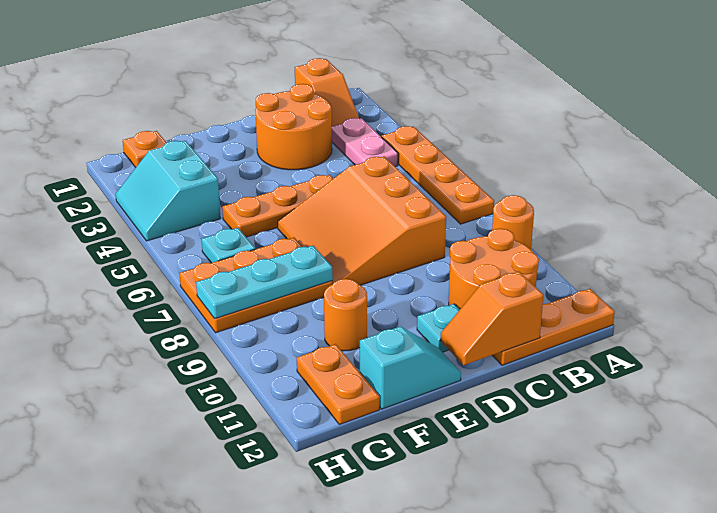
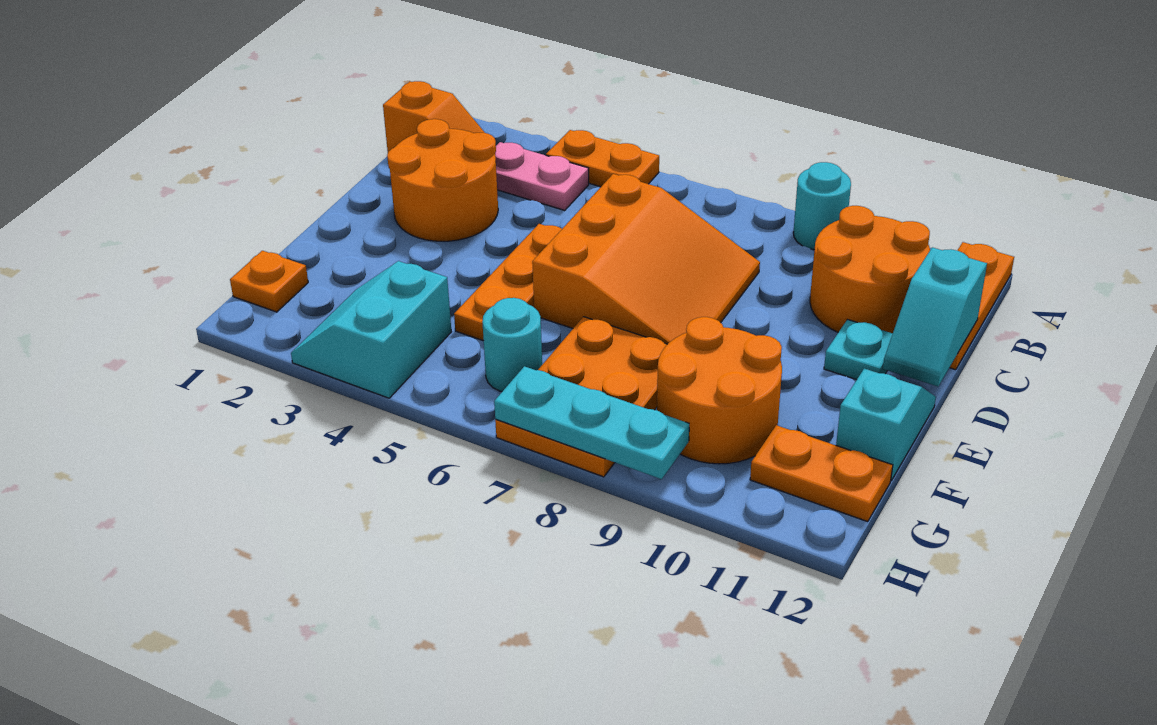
orange plate A4:A7 level 1 -> orange plate A4:A5 level 1
orange round brick A9 level 1 -> cyan round brick A9 level 1
orange slope C6:E8 level 1 top C -> orange slope C6:E8 level 1 top 6
orange slope C12:D12 level 2 top C -> cyan slope C12:D12 level 2 top C
cyan plate F8:H8 level 2 -> cyan plate H7:H9 level 2
orange round brick F10 level 1 -> orange round brick F9:G10 level 1
cyan slope G3:H4 level 1 top G -> cyan slope G3:H4 level 1 top 4
cyan plate G6 level 1 -> cyan round brick G6 level 1

